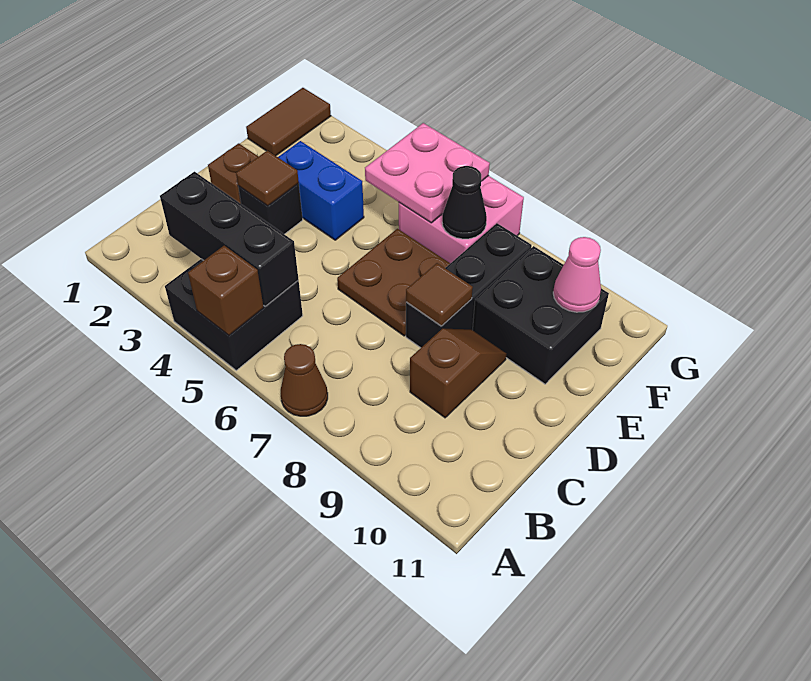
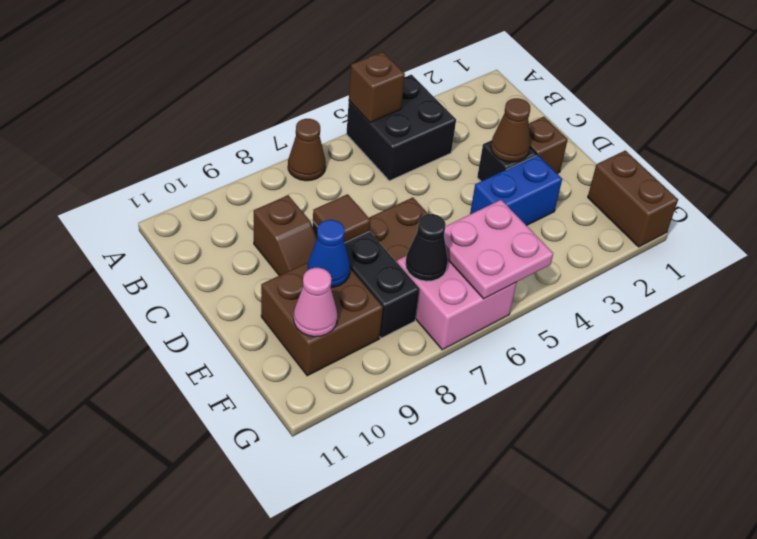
black brick B3:B5 level 2 -> none
brown tile D3 level 2 -> brown cone D3 level 2
black brick E9:F10 level 1 -> brown brick E9:F10 level 1
none -> blue cone E9 level 2
brown tile F1:G1 level 1 -> brown brick F1:G1 level 1

